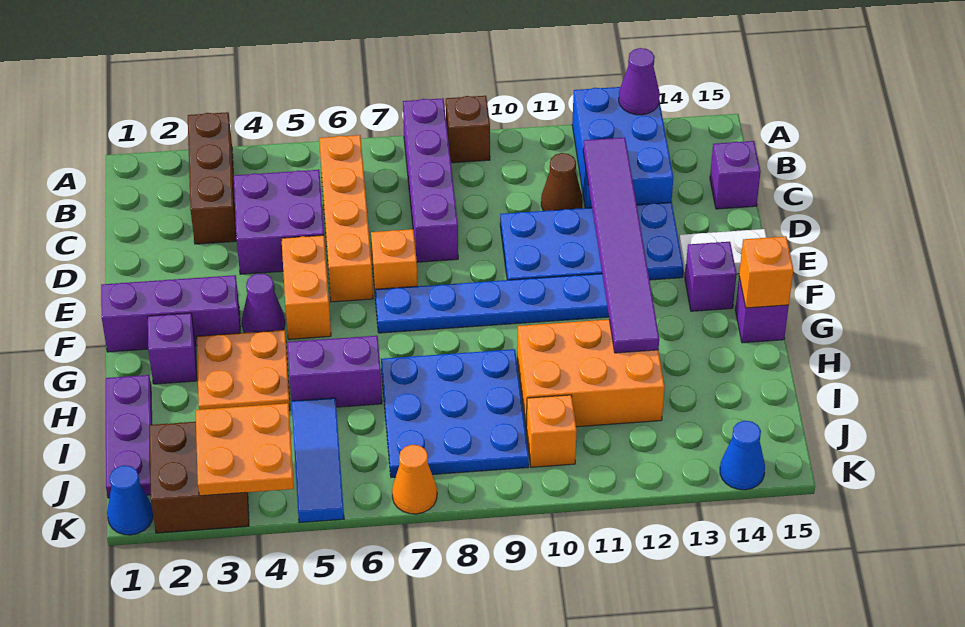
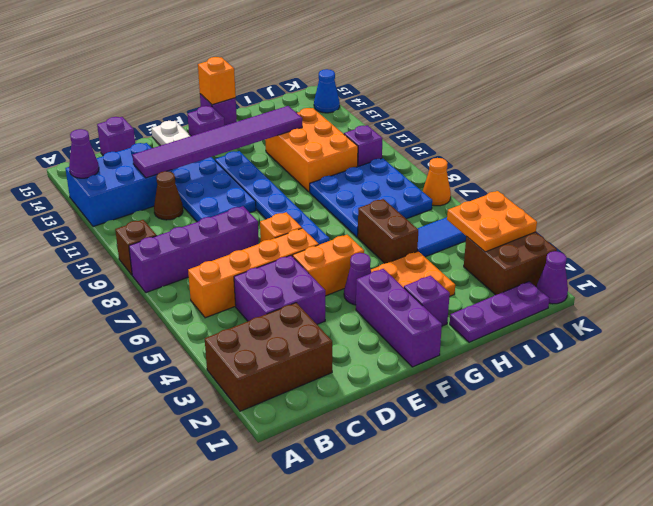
brown brick A3:C3 level 1 -> brown brick A2:C3 level 1
purple brick H5:H6 level 1 -> brown brick H5:H6 level 1
orange brick J10 level 1 -> purple brick J10 level 1
blue cone K1 level 1 -> purple cone K1 level 1

